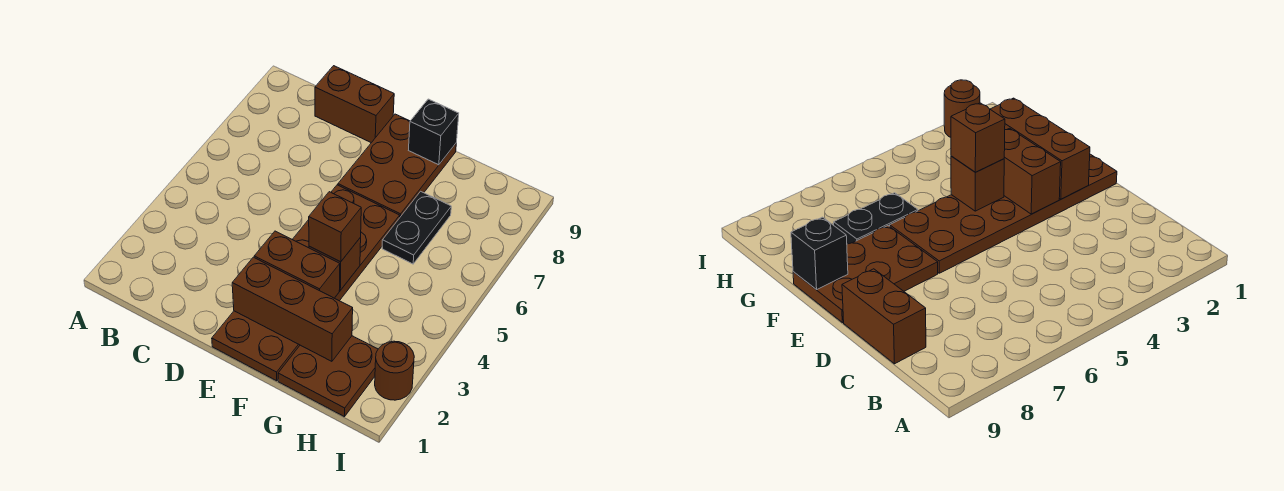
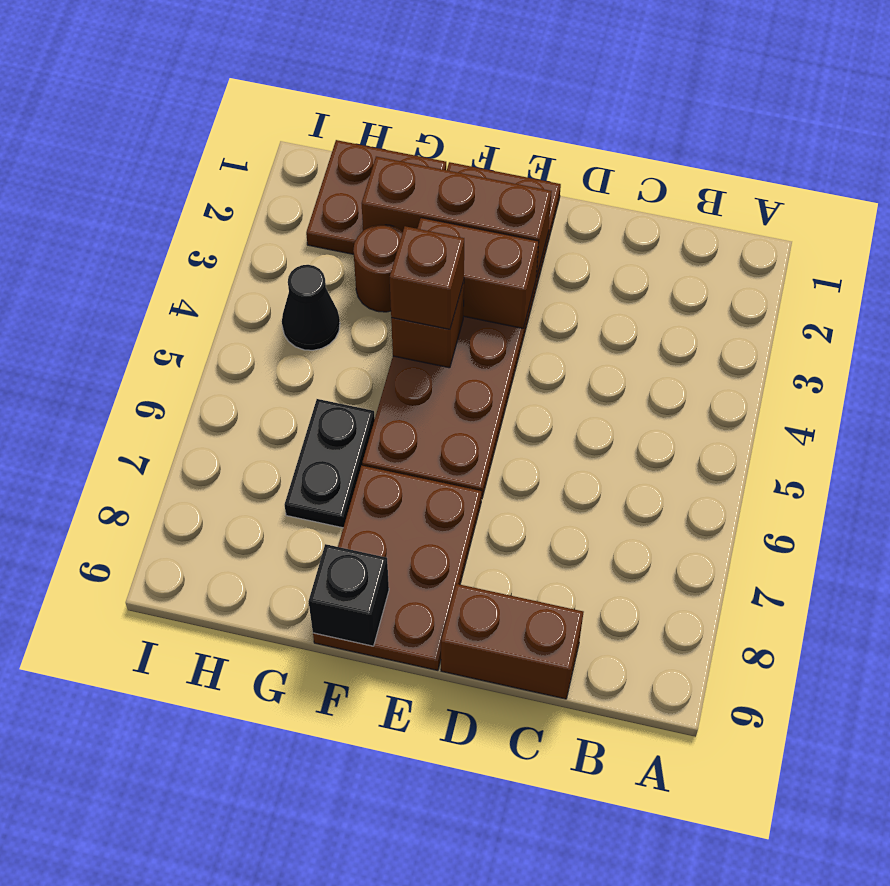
none -> black cone H4 level 1
brown round brick I2 level 1 -> brown round brick G3 level 1

